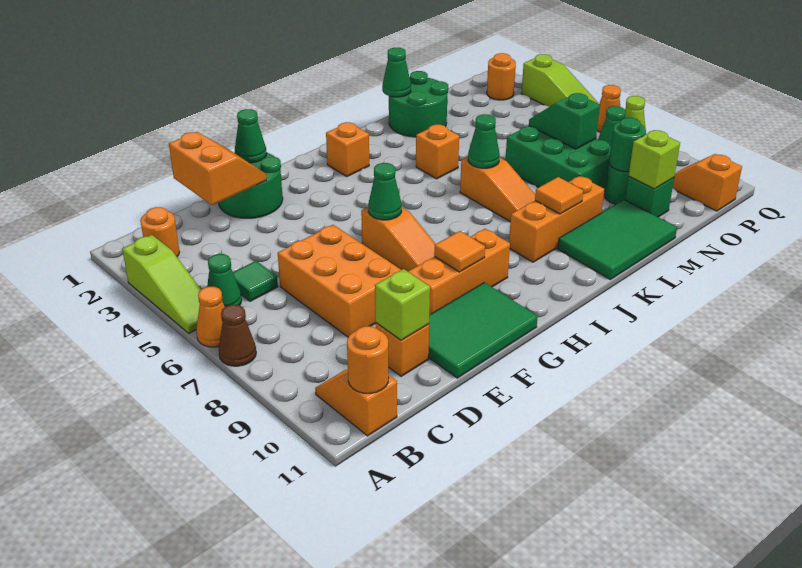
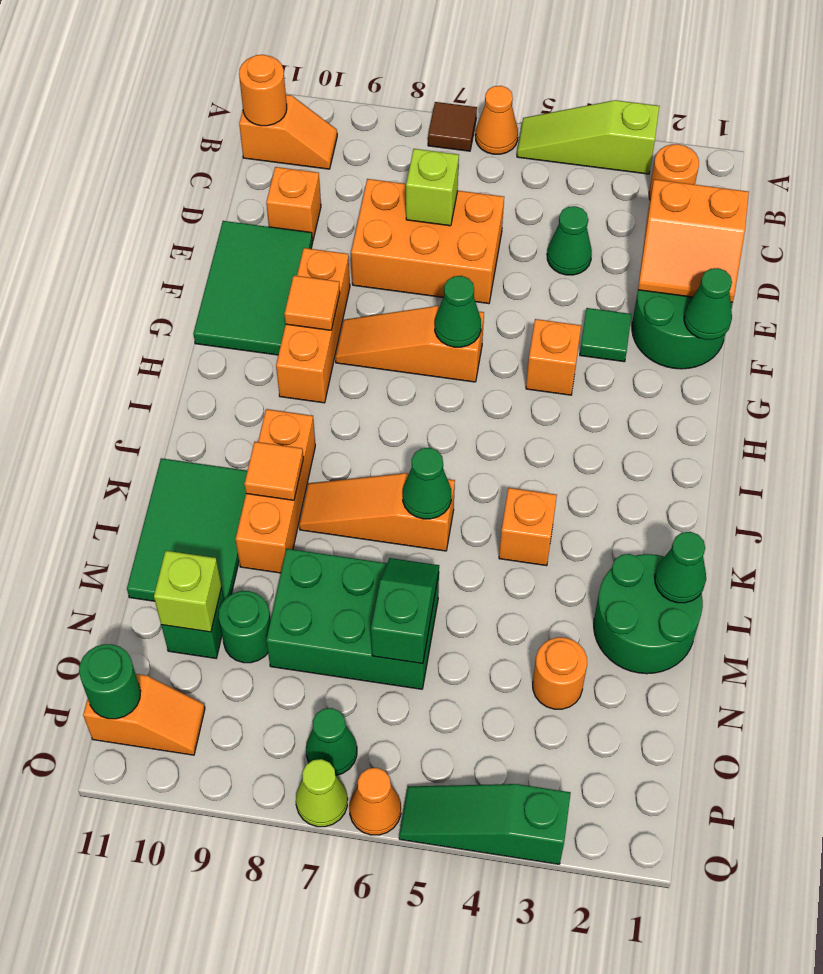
brown cone A7 level 1 -> brown tile A7 level 1
green cone B5 level 1 -> green cone D4 level 1
green tile C5 level 1 -> green tile F3 level 1
lime brick D10 level 2 -> lime brick D7 level 2
orange brick I2 level 1 -> orange brick G4 level 1
green slope N6:N7 level 2 top 7 -> green slope M6:N6 level 2 top N
green round brick N9 level 2 -> green round brick P11 level 2
orange round brick P2 level 1 -> orange round brick N3 level 1
lime slope Q3:Q5 level 1 top 3 -> green slope Q3:Q5 level 1 top 3

